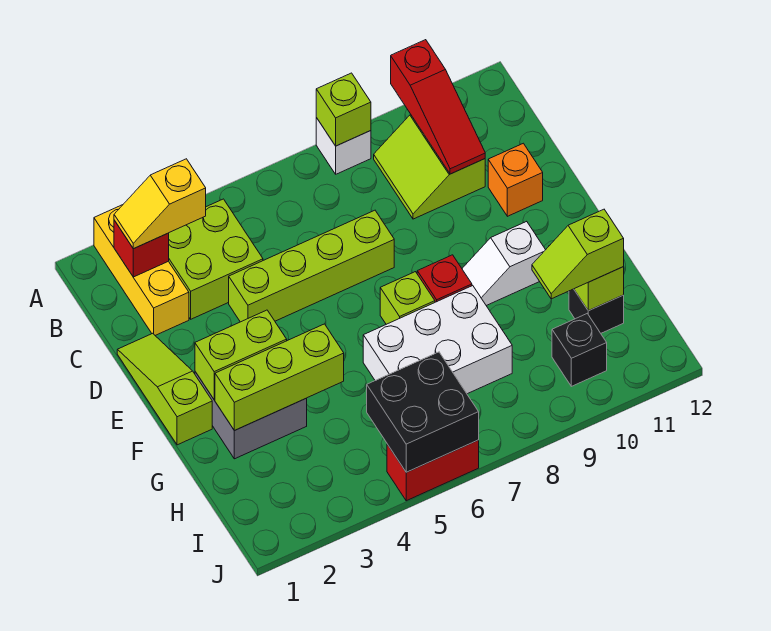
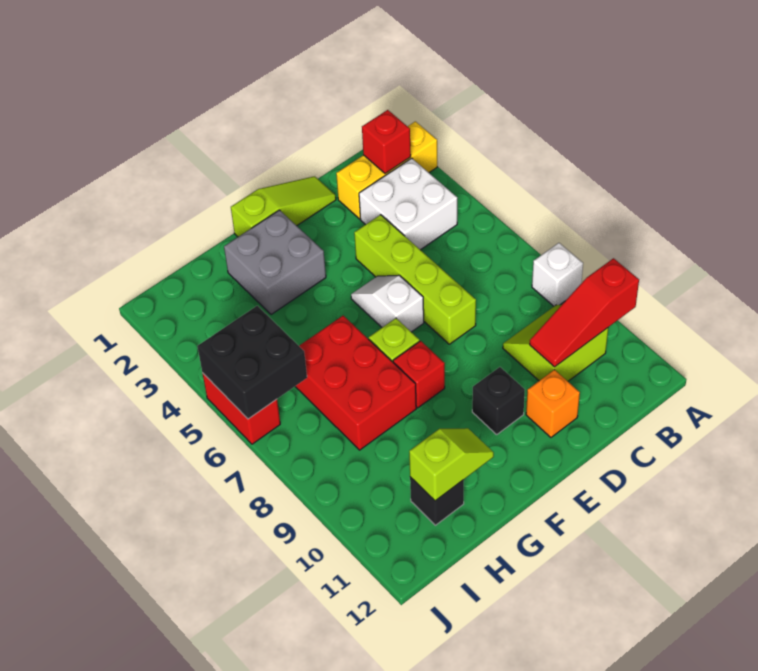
lime brick A8 level 2 -> none
yellow slope B2:B3 level 3 top 3 -> none
lime brick B3:C4 level 1 -> white brick B3:C4 level 1
lime brick F2:F3 level 2 -> none
white slope F9:F10 level 1 top 10 -> white slope E5:E6 level 1 top 6
lime brick G2:G4 level 2 -> none
white brick G6:H8 level 1 -> red brick G6:H8 level 1
lime slope H10:H11 level 3 top 11 -> none
black brick I10 level 1 -> black brick E10 level 1

